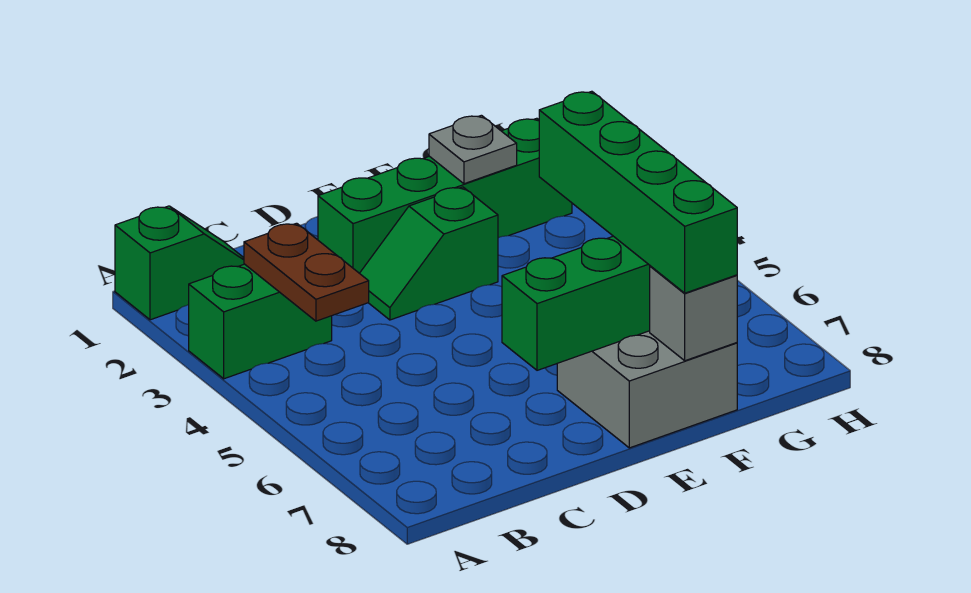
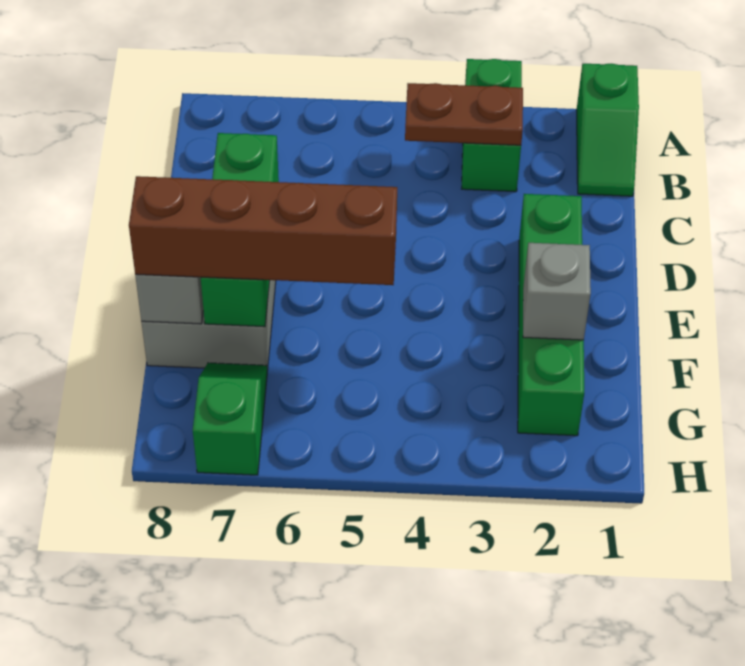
green slope D3:E3 level 1 top E -> green slope G7:H7 level 1 top H
grey plate F2 level 2 -> grey brick F2 level 2
green brick F5:F8 level 3 -> brown brick F5:F8 level 3

